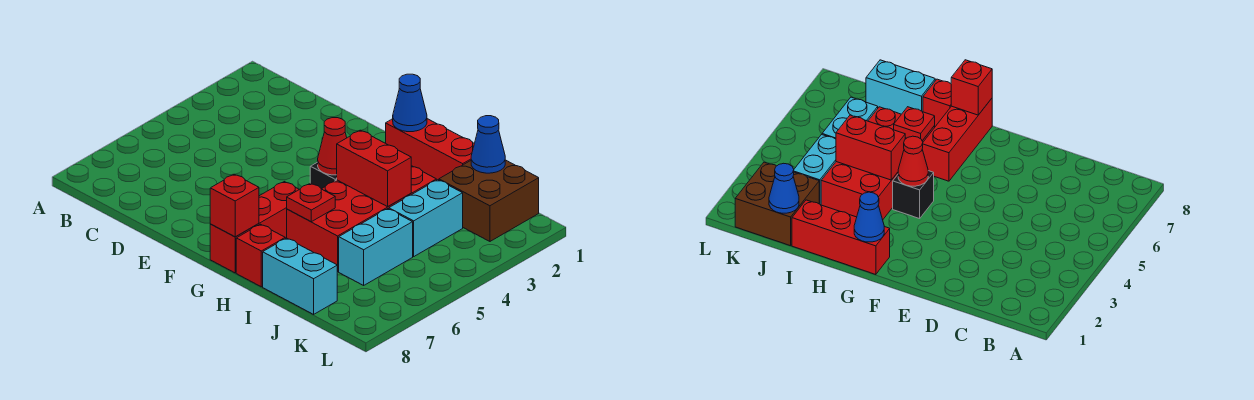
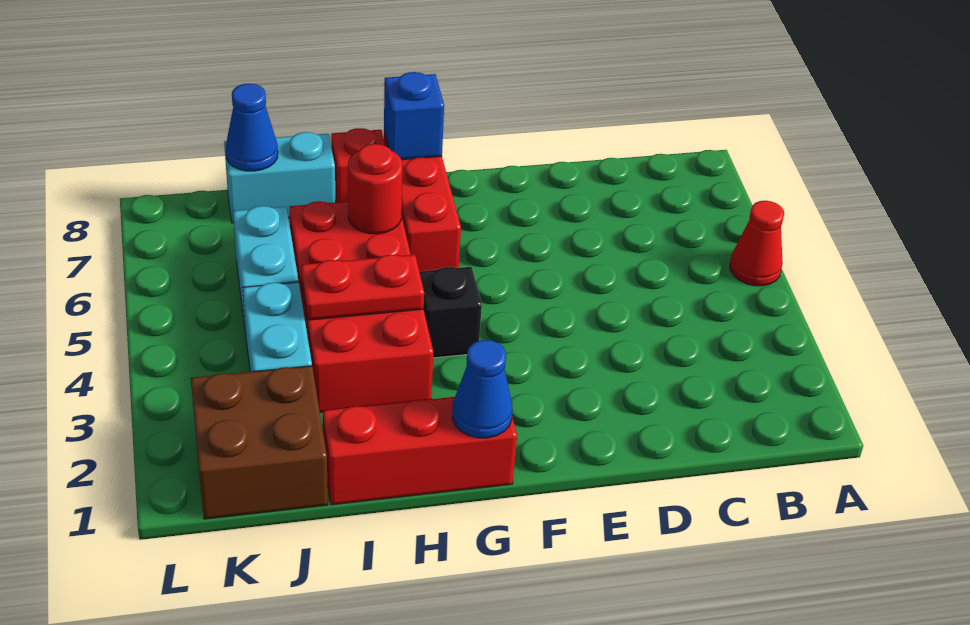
red cone G4 level 2 -> red cone A5 level 1
red brick G8 level 2 -> blue brick G8 level 2
red brick H4:I4 level 2 -> red plate H4:I4 level 2
red plate H6 level 2 -> red round brick H6 level 2
blue cone J1 level 2 -> blue cone J8 level 2

